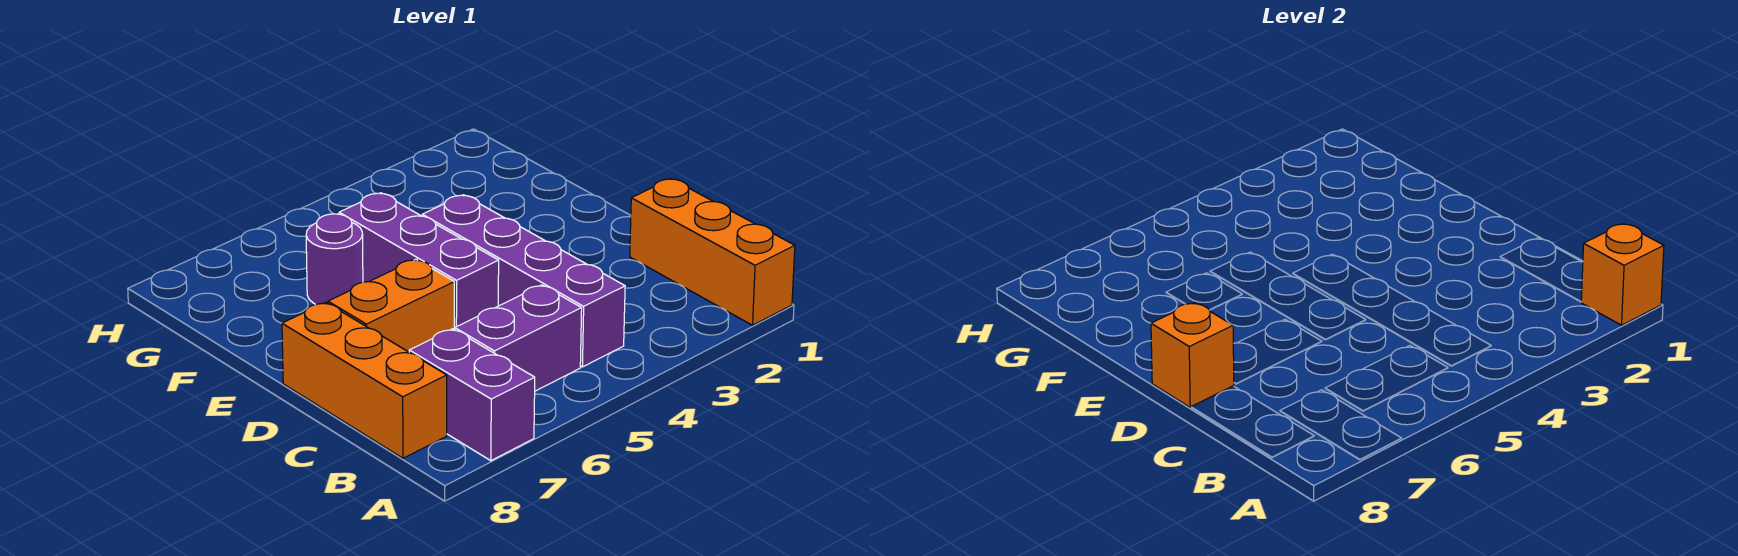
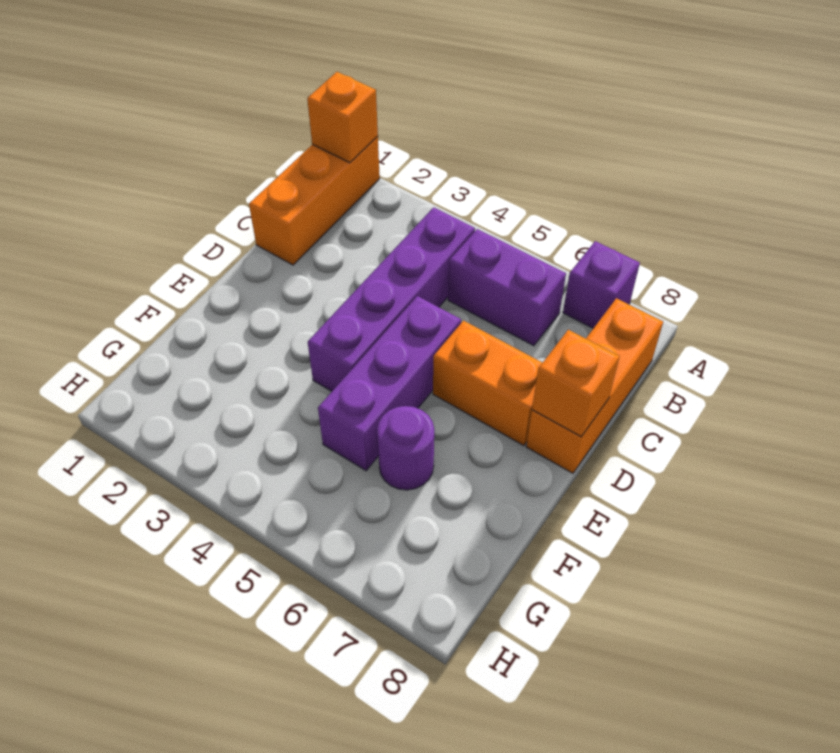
purple brick A7:B7 level 1 -> purple brick A7 level 1

